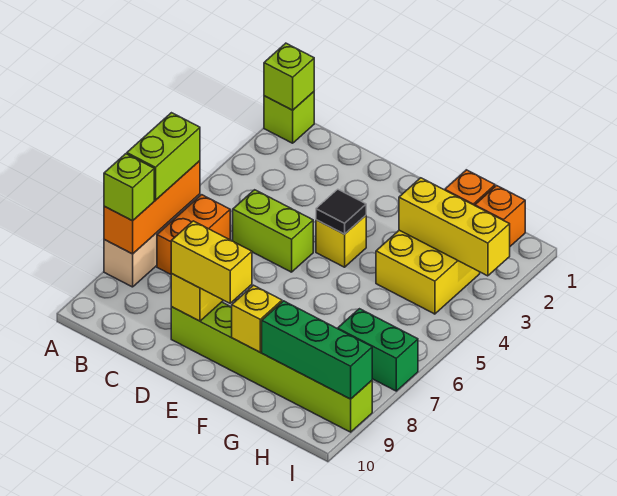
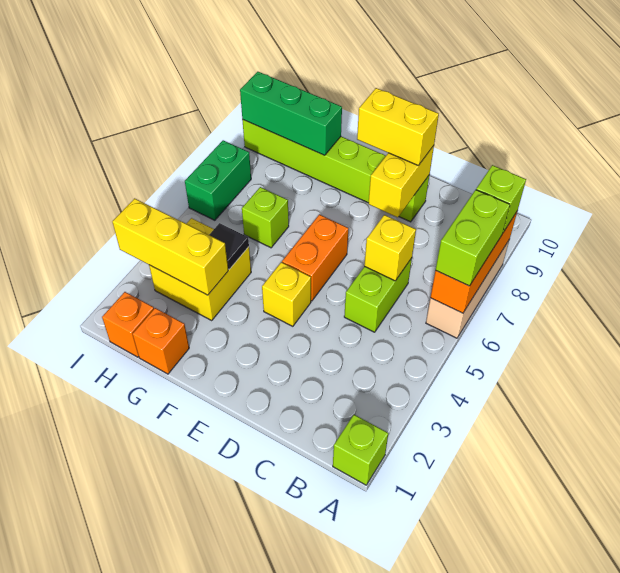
lime brick A1 level 2 -> lime brick G6 level 1
orange brick B6:B7 level 1 -> orange brick E5:E6 level 1
lime brick C5:D5 level 1 -> lime brick C5:C6 level 1
black tile E4 level 2 -> black tile G4 level 2
yellow brick F9 level 2 -> yellow brick C6 level 2
green brick H7:I7 level 1 -> green brick I6:I7 level 1

